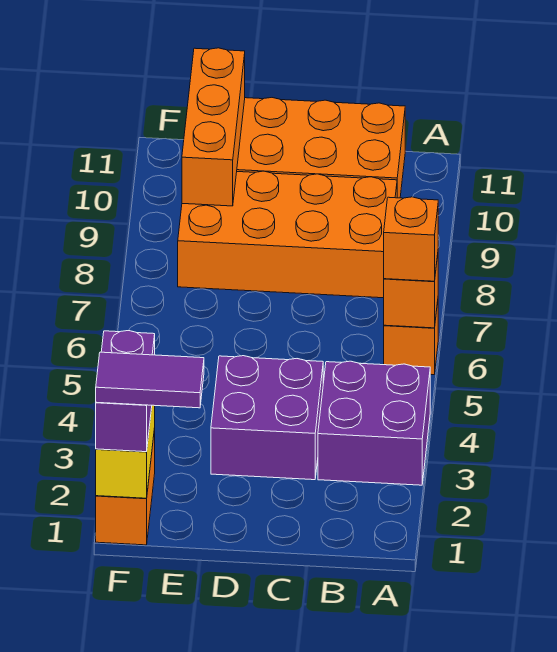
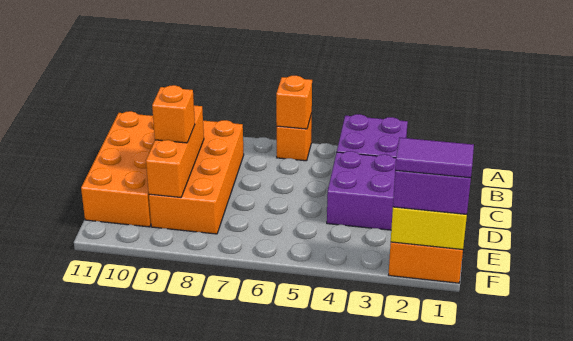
orange brick A6 level 3 -> orange brick D9 level 3
purple tile E1:F1 level 4 -> purple tile F1:F2 level 4
orange brick E9:E11 level 2 -> orange brick C9:E9 level 2

